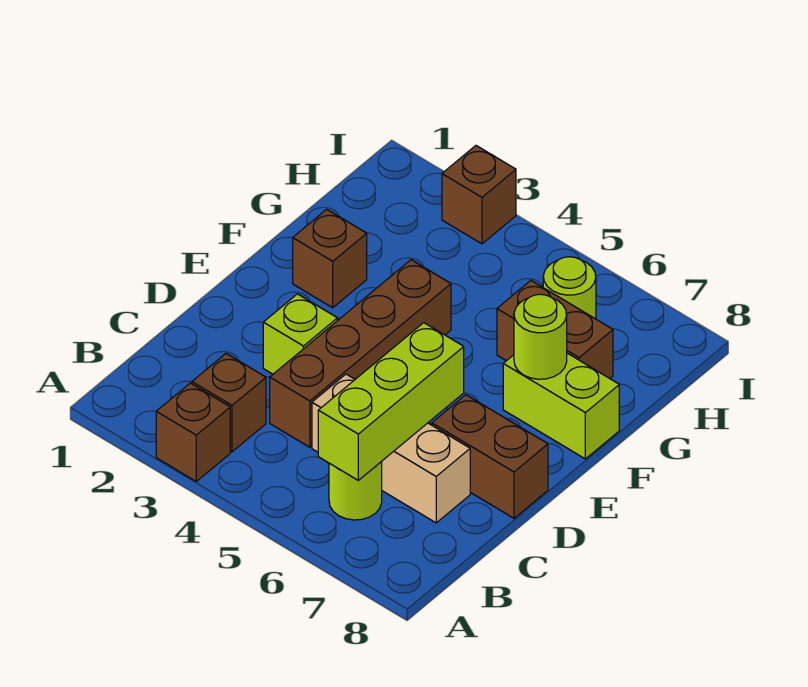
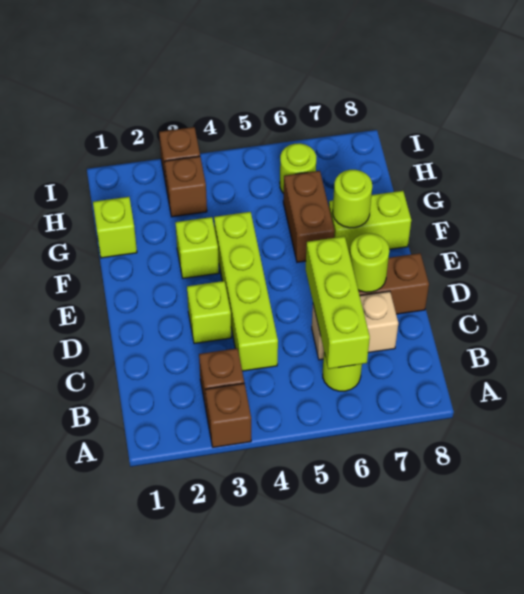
brown brick C4:F4 level 1 -> lime brick C4:F4 level 1
tan brick C5:C7 level 1 -> tan brick C6:C7 level 1
none -> lime round brick D7 level 2
brown brick F2 level 1 -> brown brick H3 level 1
none -> lime brick F3 level 1
none -> lime brick G1 level 1
brown brick G6:G7 level 1 -> brown brick F6:G6 level 1

